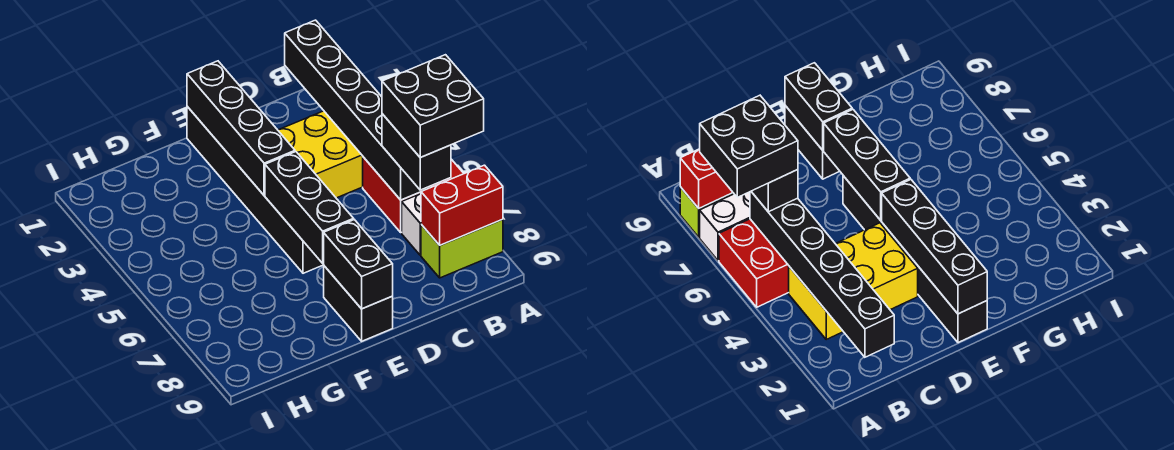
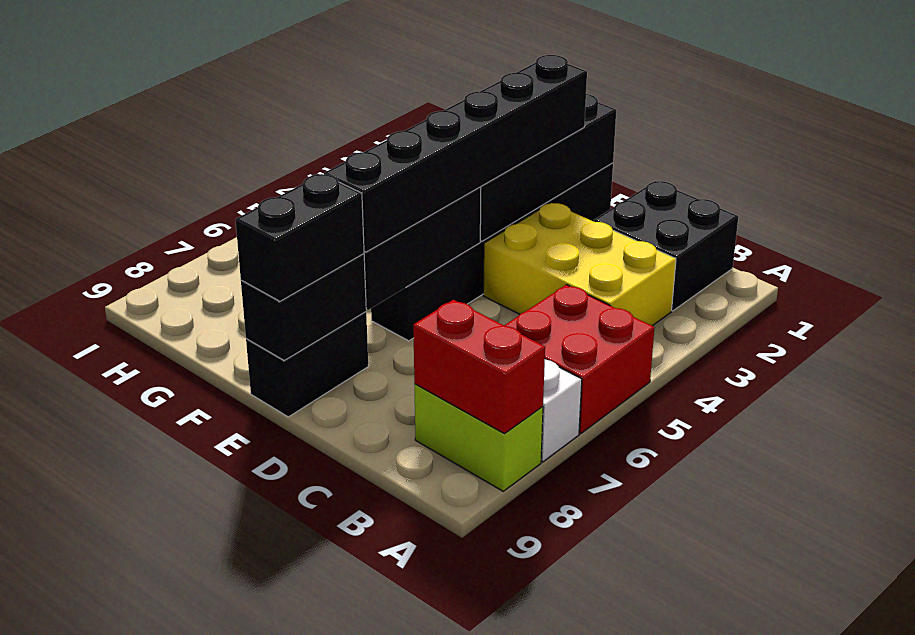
black brick A6:B7 level 4 -> black brick B1:C2 level 1
black brick B1:B6 level 2 -> black brick E2:E7 level 3
black brick B6:B7 level 3 -> black brick E8:E9 level 3

